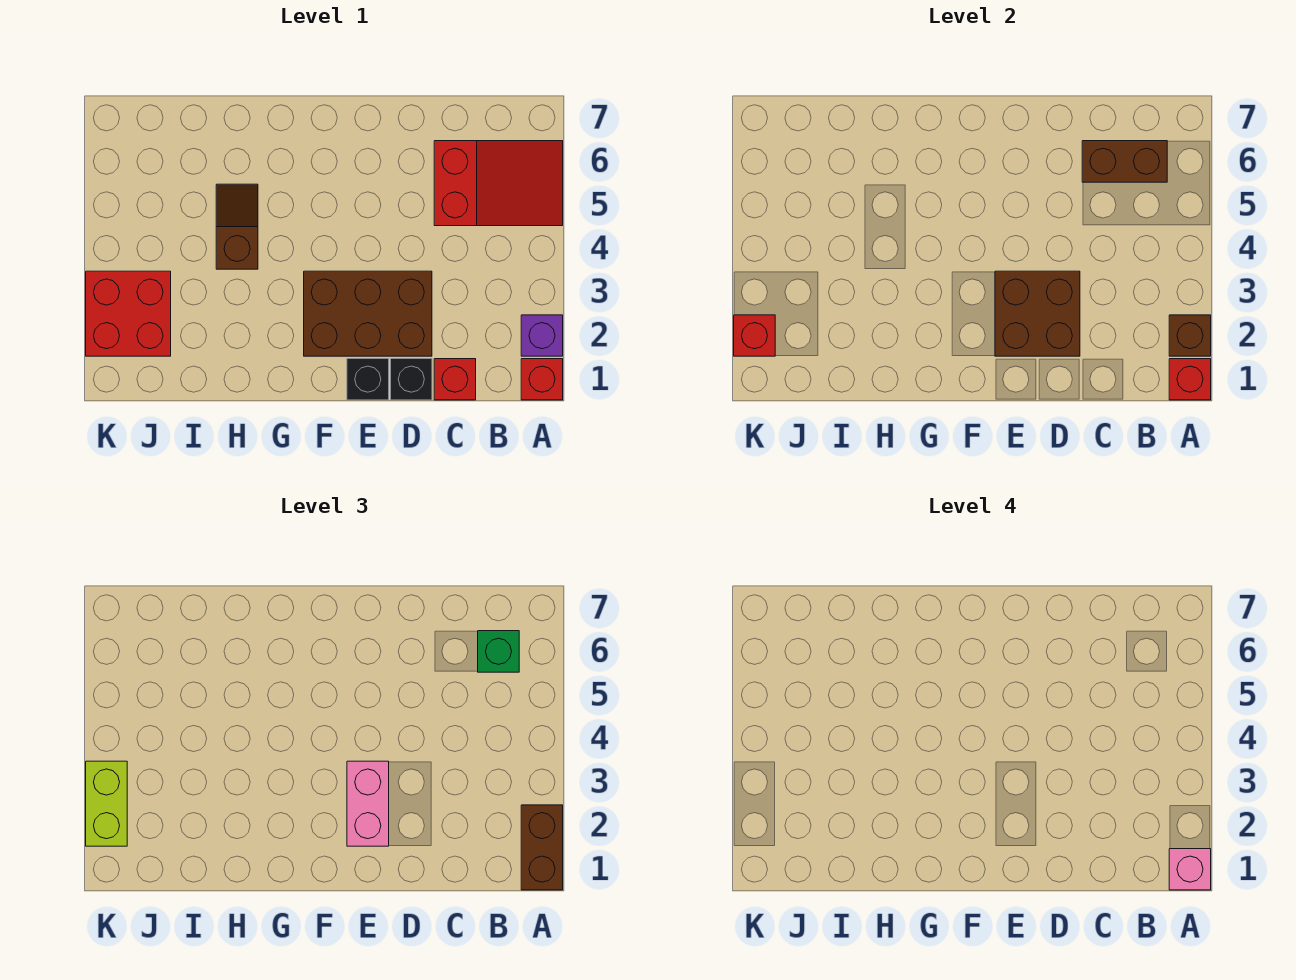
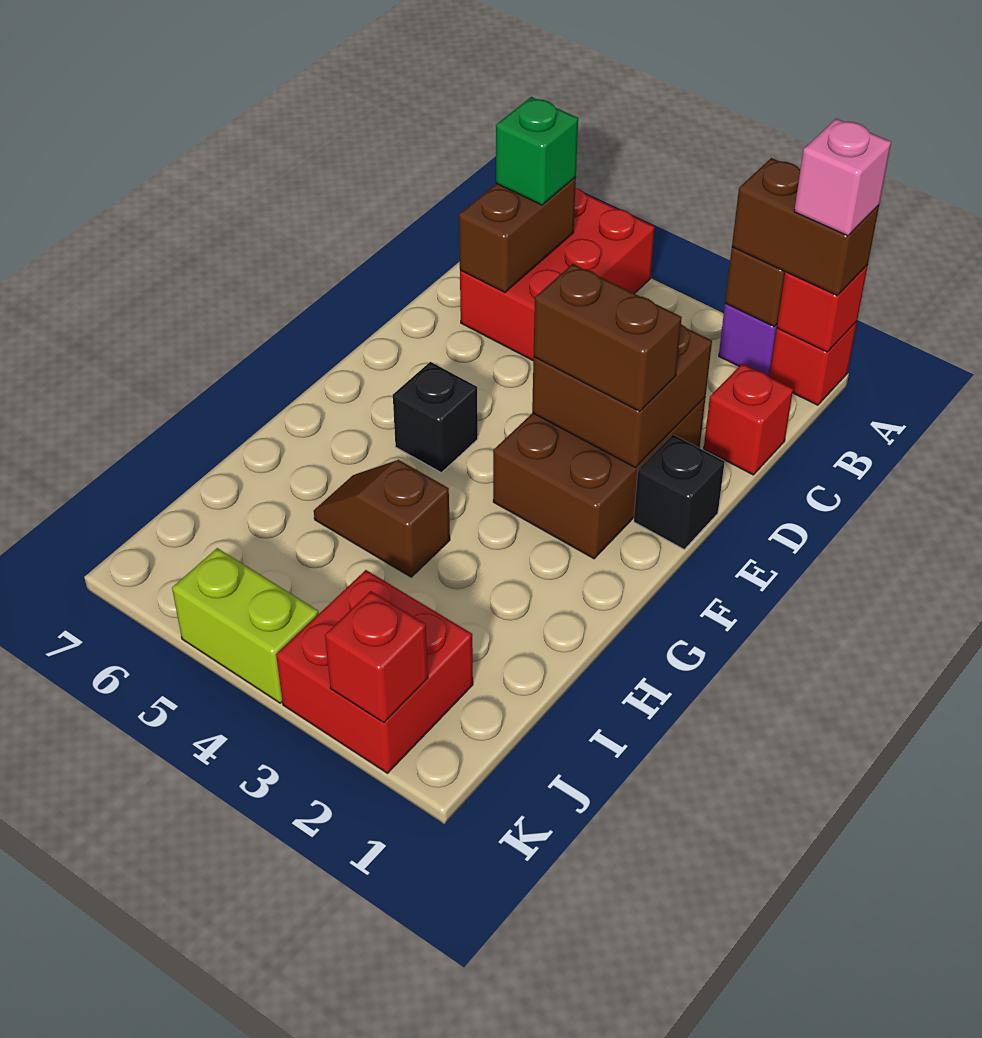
red slope A5:C6 level 1 top C -> red brick A5:C6 level 1
black brick D1 level 1 -> black brick F5 level 1
pink brick E2:E3 level 3 -> brown brick E2:E3 level 3
lime brick K2:K3 level 3 -> lime brick K4:K5 level 1

